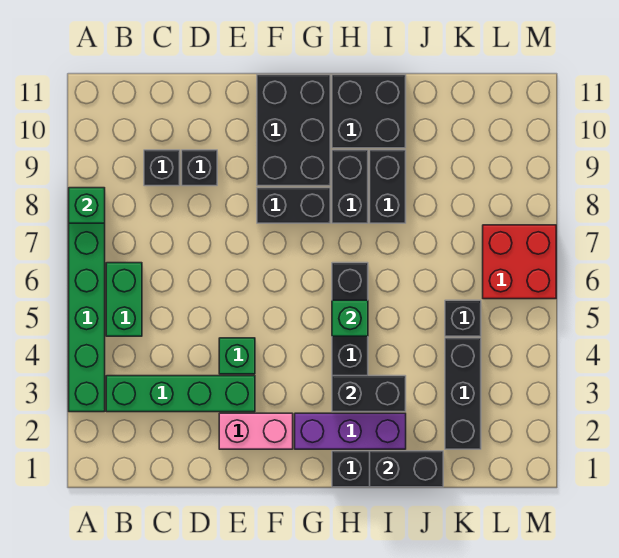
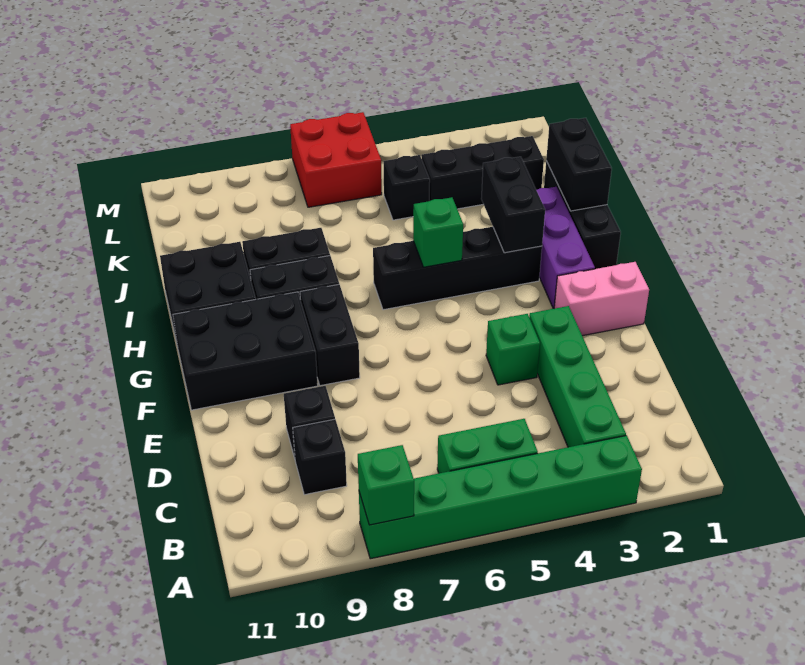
pink brick E2:F2 level 1 -> pink brick F1:F2 level 1

